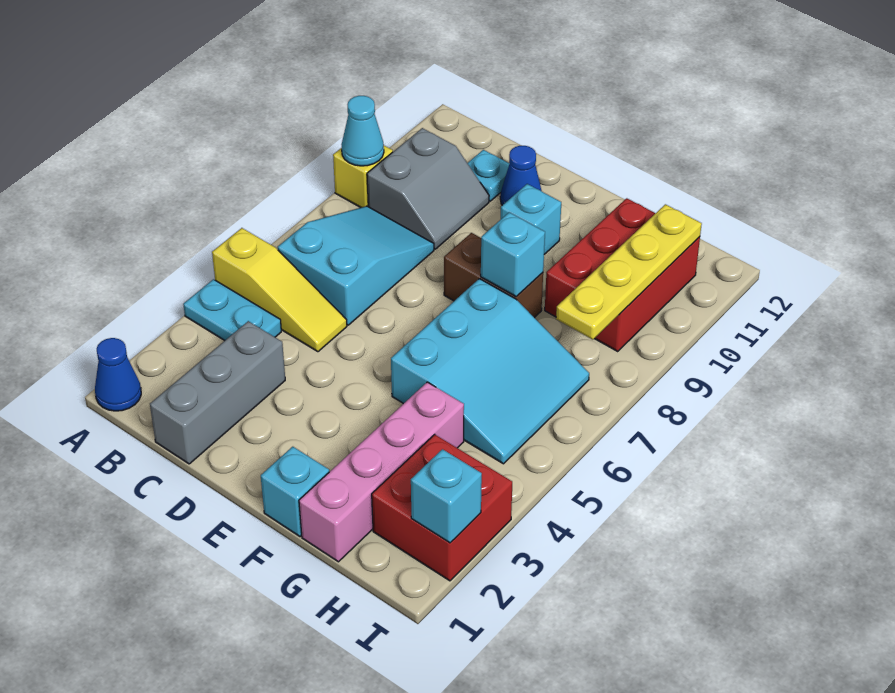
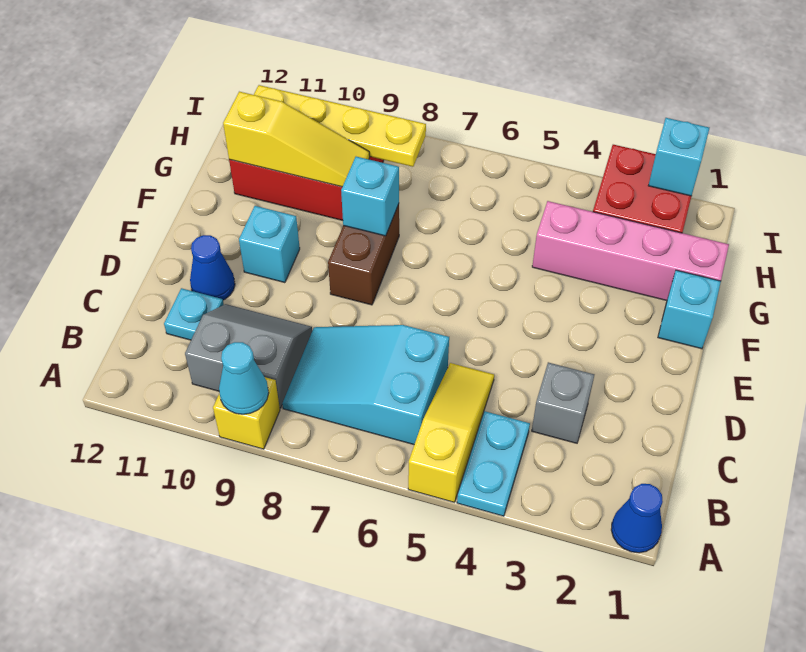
grey brick C1:C3 level 1 -> grey brick C3 level 1
cyan slope F5:H7 level 1 top F -> none
none -> yellow slope G9:G11 level 2 top 11

